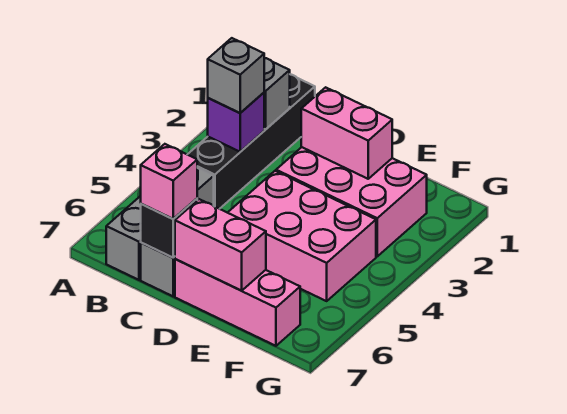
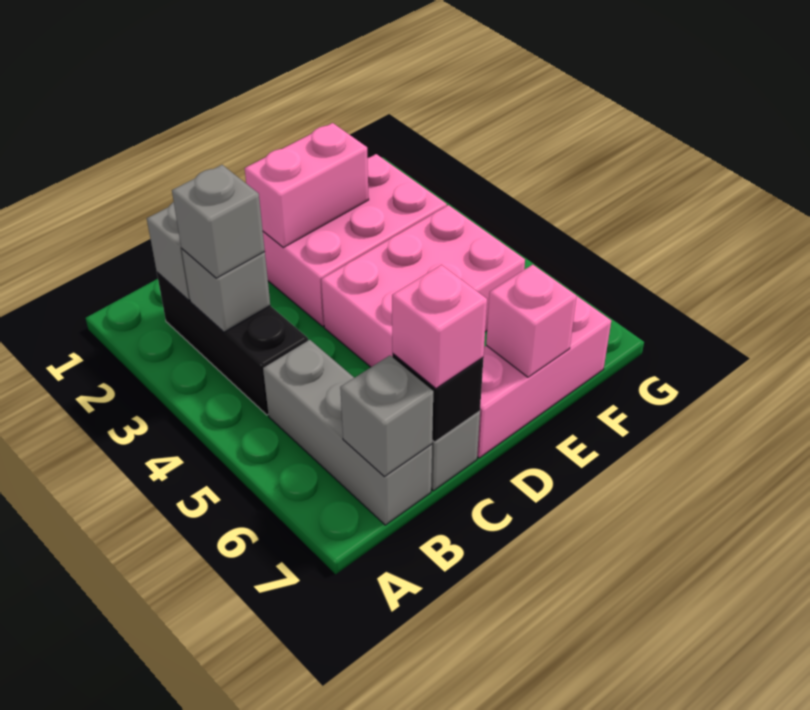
black brick B1:B4 level 1 -> black brick B2:B4 level 1
purple brick B3 level 2 -> grey brick B3 level 2
none -> grey brick B7 level 2
pink brick D7:E7 level 2 -> pink brick E7 level 2

